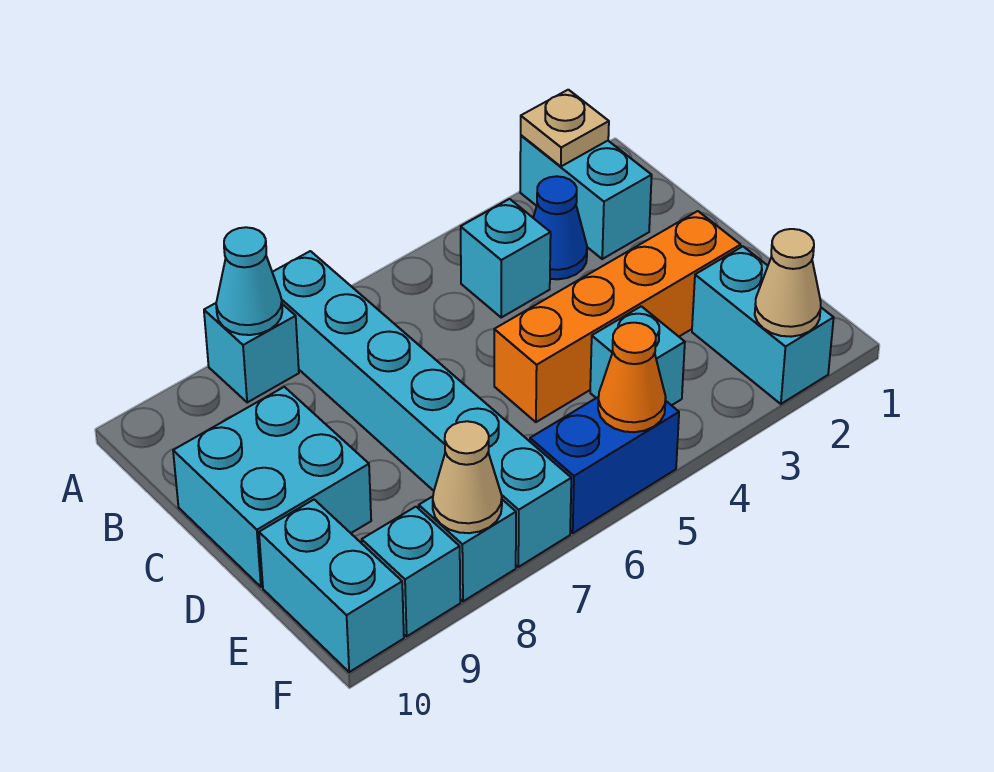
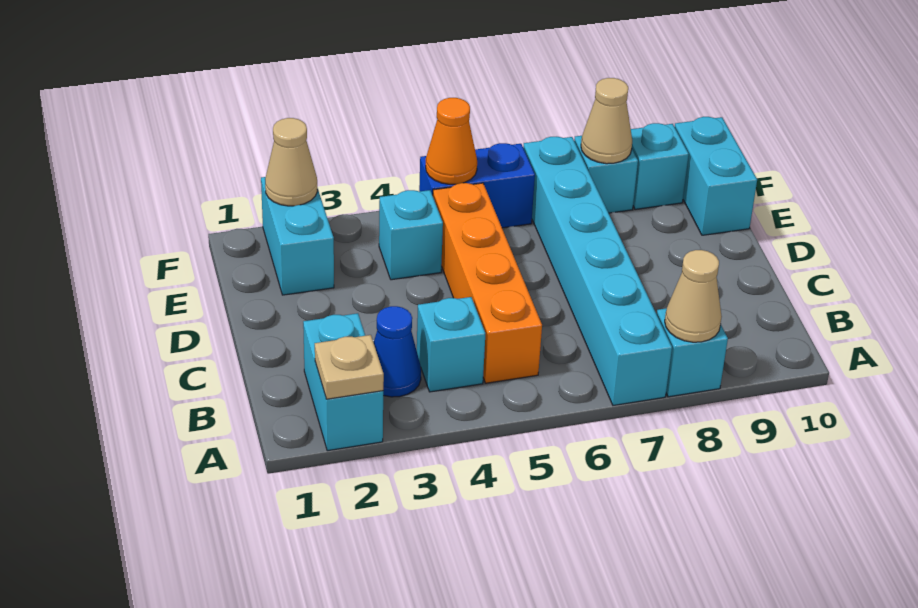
cyan cone A8 level 2 -> tan cone A8 level 2
cyan brick C9:D10 level 1 -> none
orange brick D2:D5 level 1 -> orange brick B5:E5 level 1

